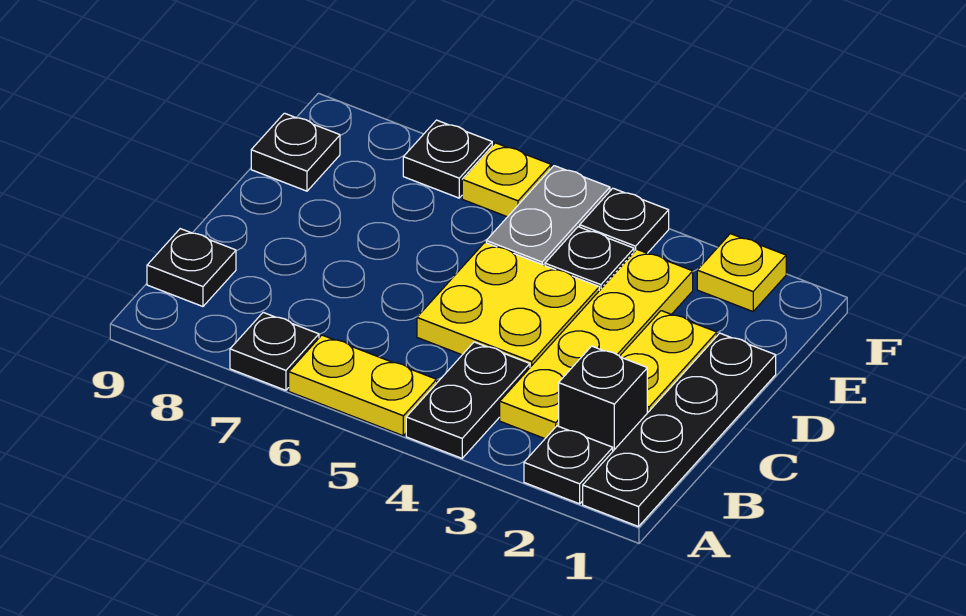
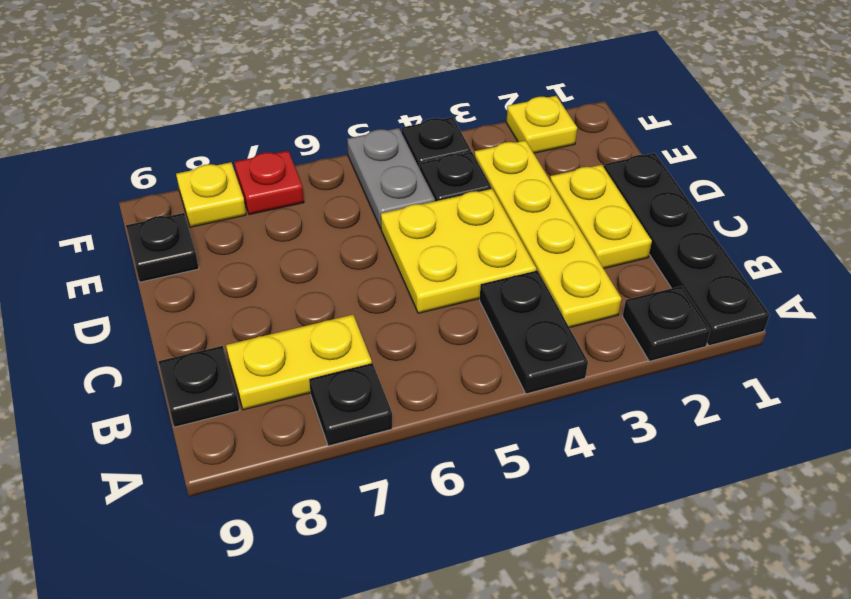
yellow plate A5:A6 level 1 -> yellow plate B7:B8 level 1
black brick B2 level 1 -> none
yellow plate F6 level 1 -> yellow plate F8 level 1
black plate F7 level 1 -> red plate F7 level 1

